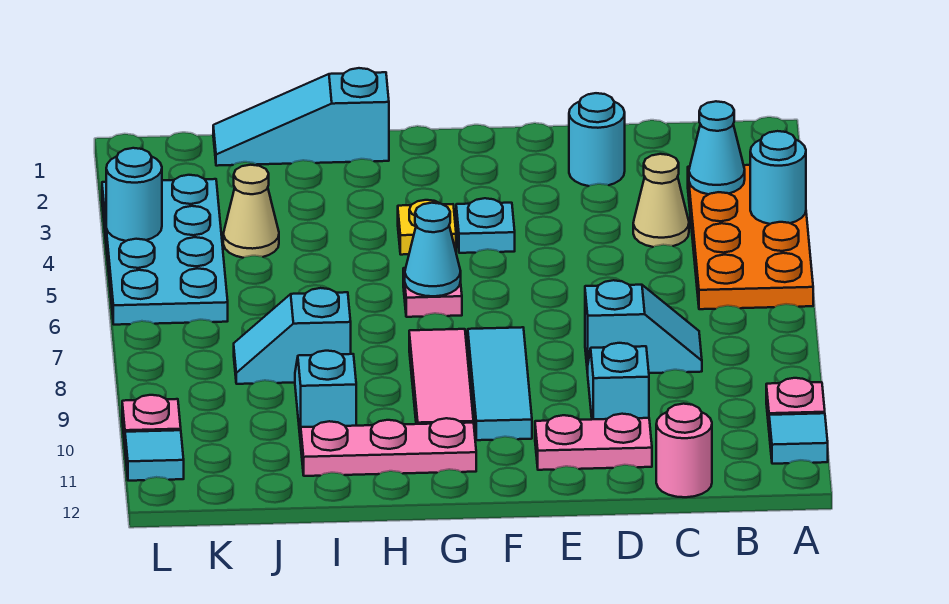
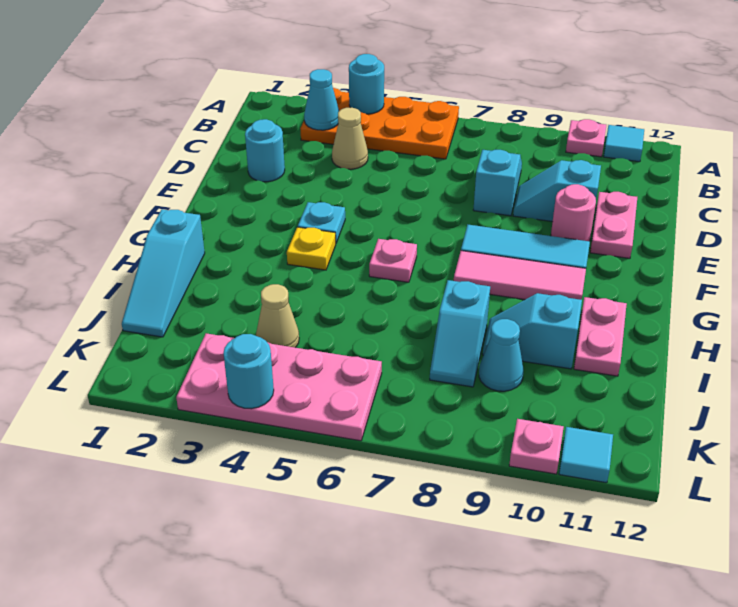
pink round brick C12 level 1 -> pink round brick E10 level 1
cyan cone G6 level 2 -> cyan cone J9 level 1
pink plate G11:I11 level 1 -> pink plate H11:I11 level 1
cyan plate K3:L6 level 1 -> pink plate K3:L6 level 1

